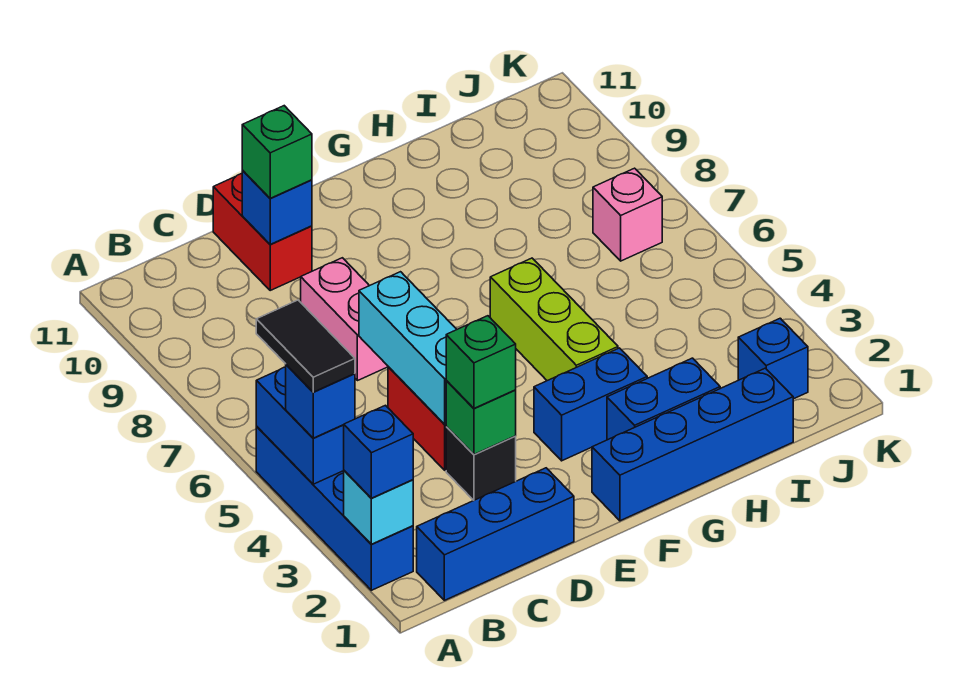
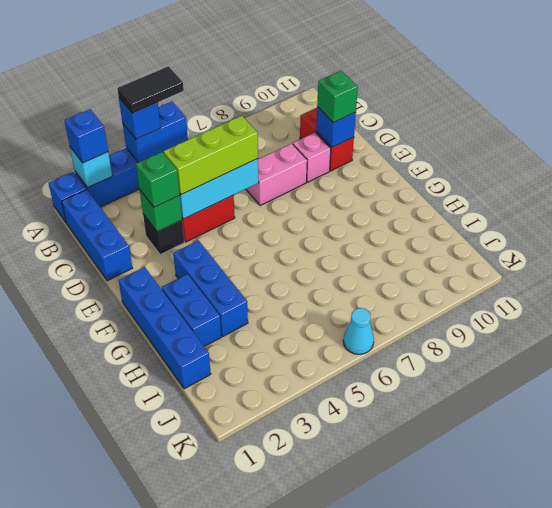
red brick D10:D11 level 1 -> red brick C10:D10 level 1
blue brick F3:G3 level 1 -> blue brick F3:H3 level 1
lime brick G4:G6 level 1 -> lime brick D4:D6 level 3
blue brick J2 level 1 -> blue brick A1 level 1
pink brick J7 level 1 -> pink brick D9 level 1
none -> cyan cone K6 level 1

